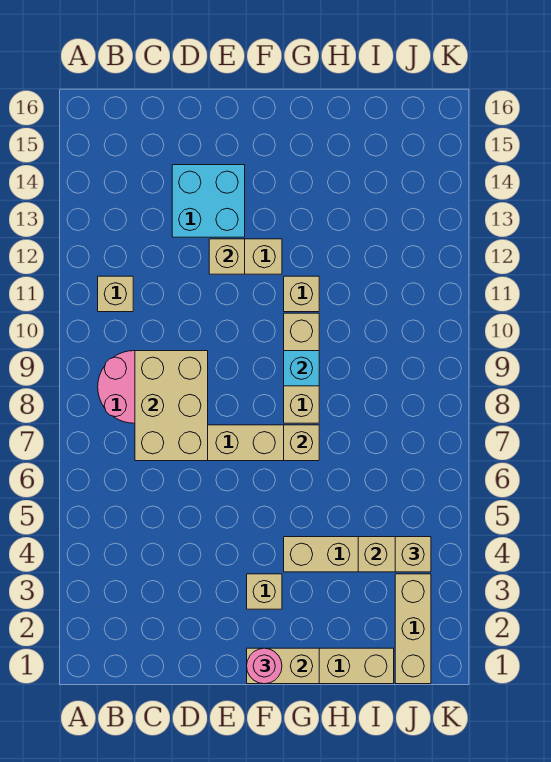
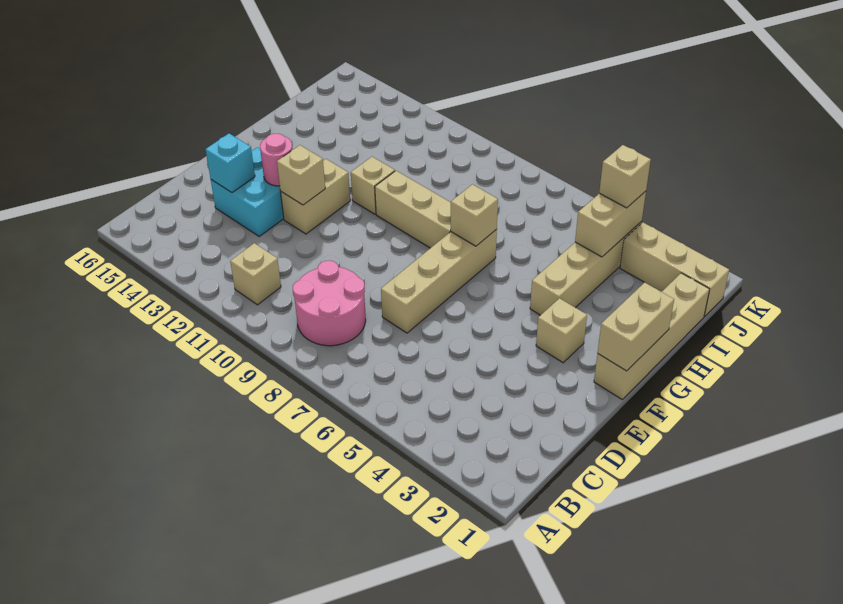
tan brick C7:D9 level 2 -> none
pink round brick F1 level 3 -> pink round brick E13 level 2
cyan brick G9 level 2 -> cyan brick D14 level 2

